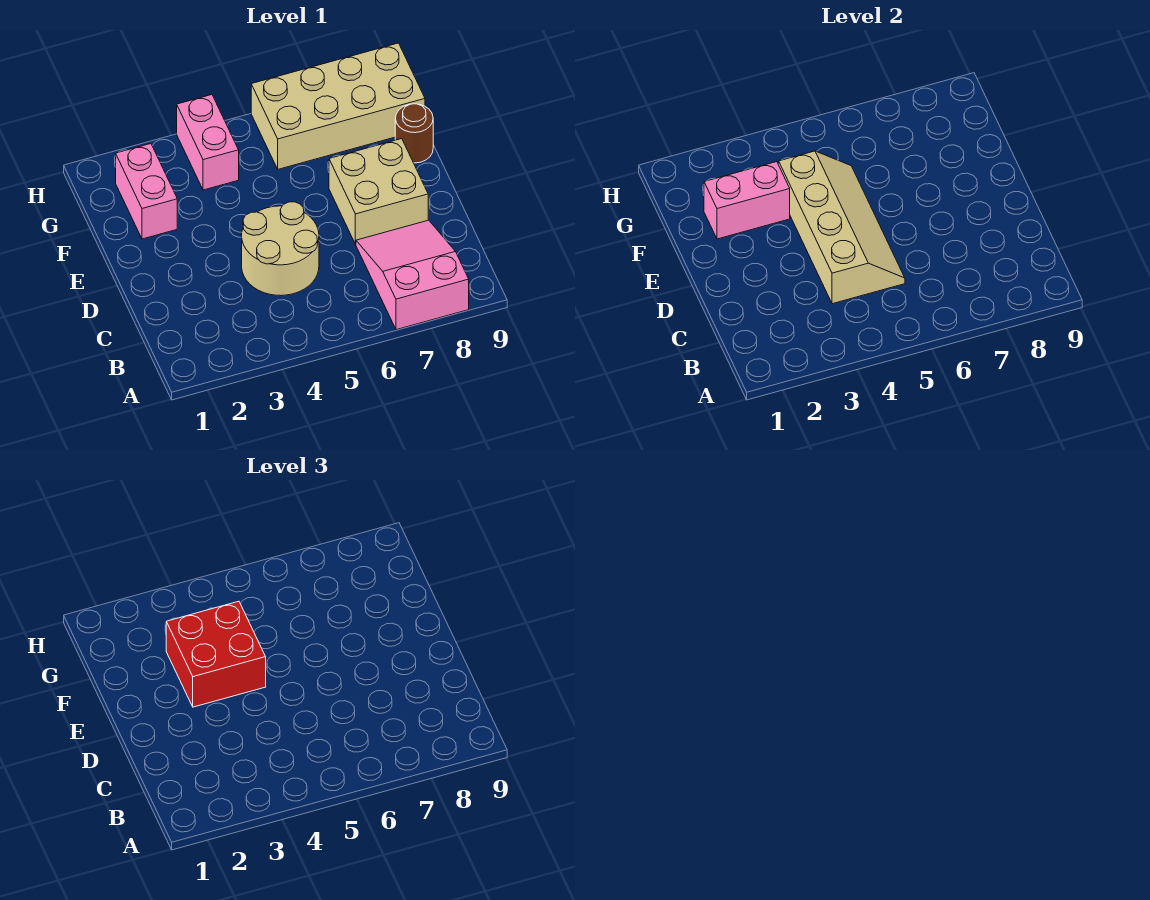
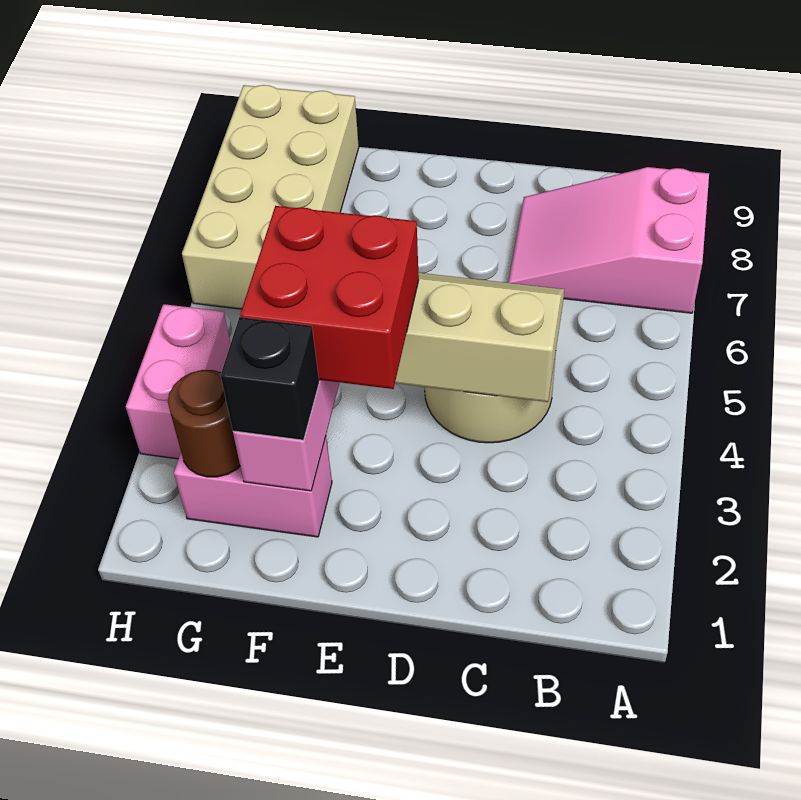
tan brick D7:E8 level 1 -> none
none -> black brick F2 level 3
brown round brick F9 level 1 -> brown round brick G2 level 2
pink brick G4:H4 level 1 -> pink brick H3:H4 level 1

